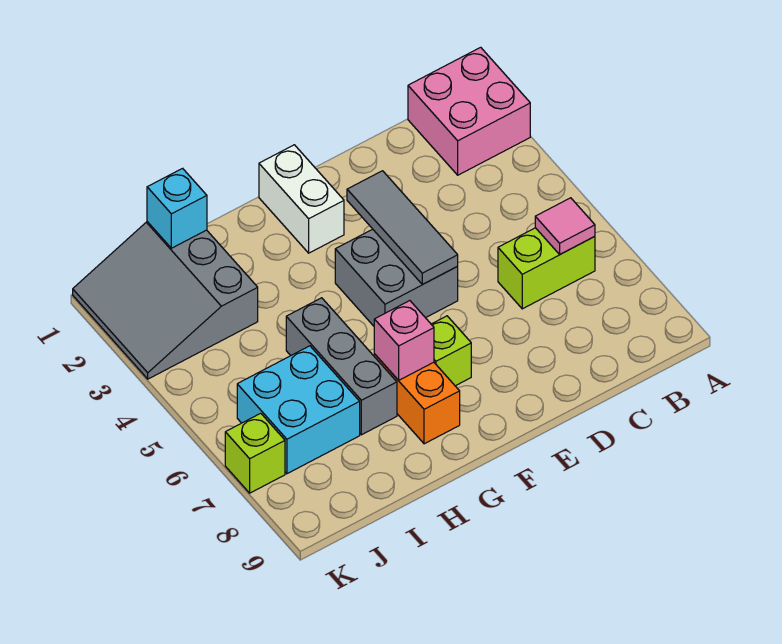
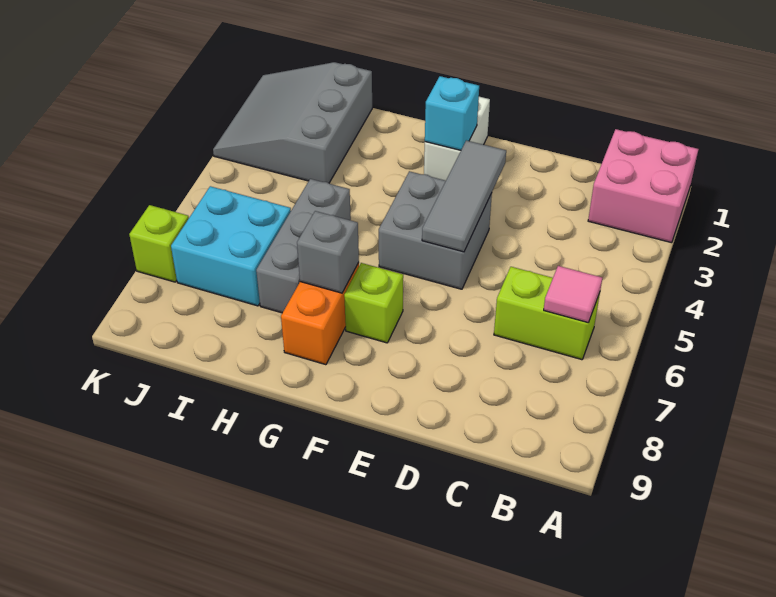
pink brick G7 level 2 -> grey brick G7 level 2
cyan brick I1 level 2 -> cyan brick F2 level 2

